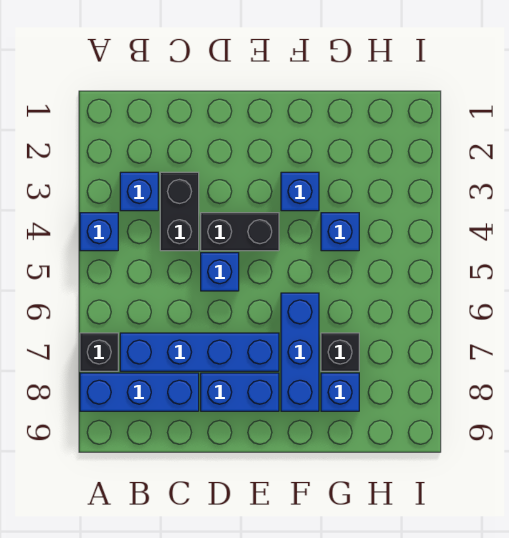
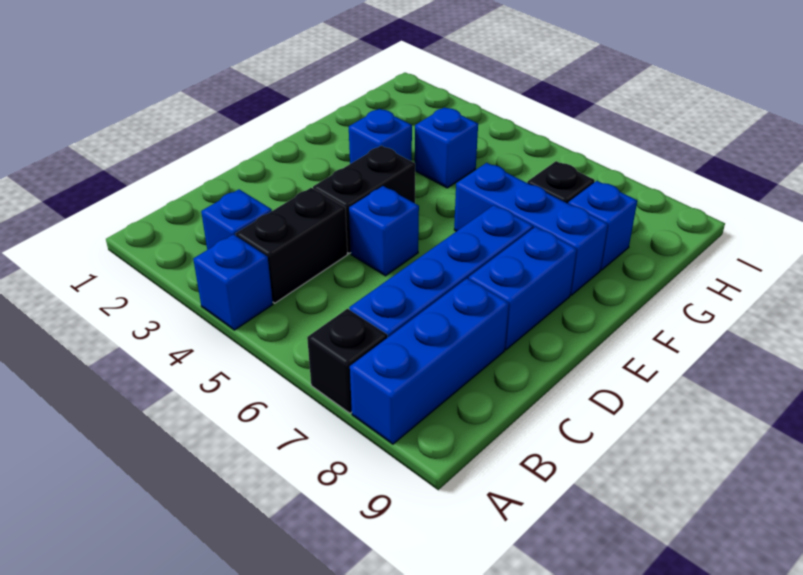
black brick C3:C4 level 1 -> black brick B4:C4 level 1

